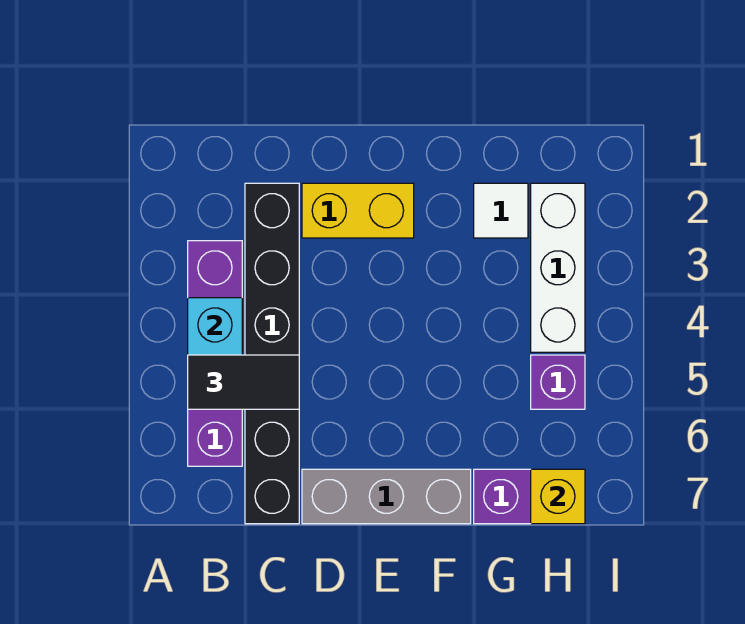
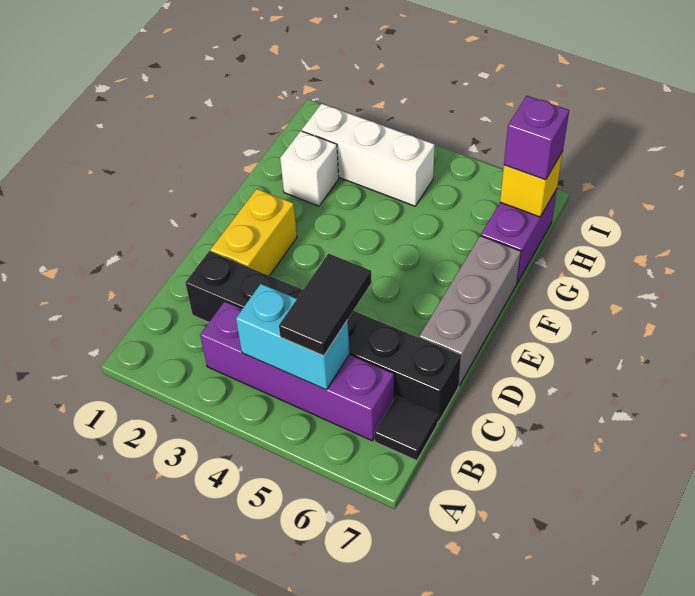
none -> black tile B7 level 1
white tile G2 level 1 -> white brick G2 level 1
purple brick H5 level 1 -> purple brick H7 level 3

